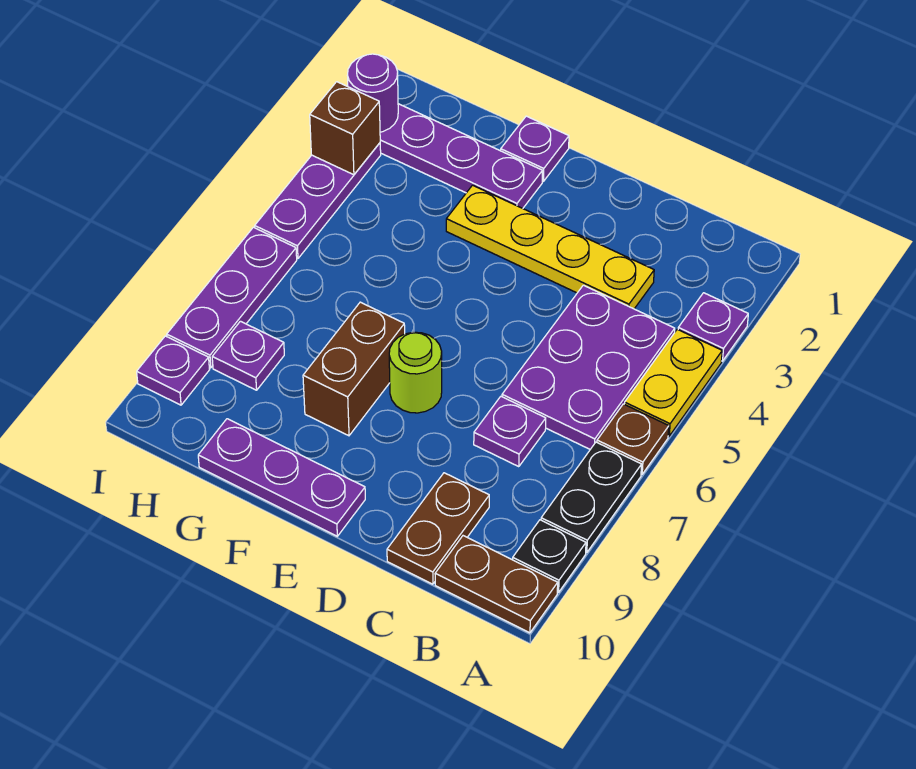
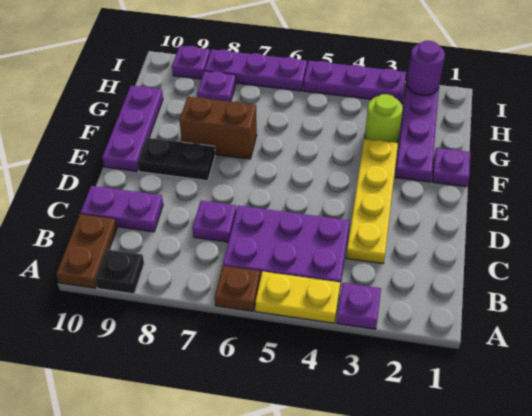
black plate A7:A8 level 1 -> black plate E8:E9 level 1
brown plate C9:C10 level 1 -> purple plate C9:C10 level 1
lime round brick E7 level 1 -> lime round brick G3 level 1
brown brick I3 level 2 -> none

